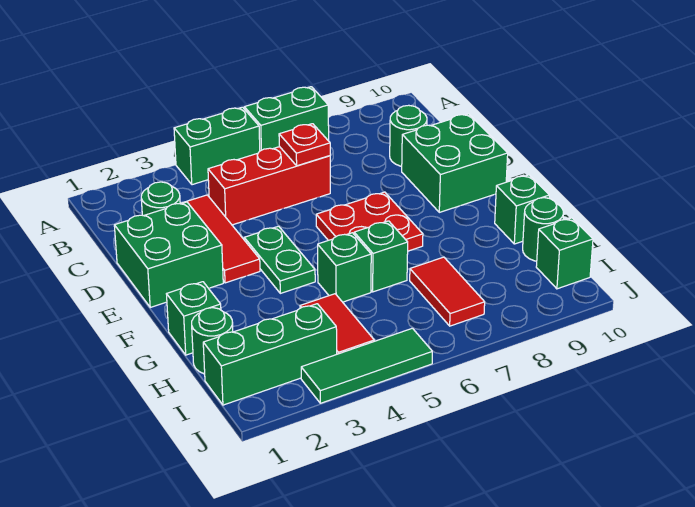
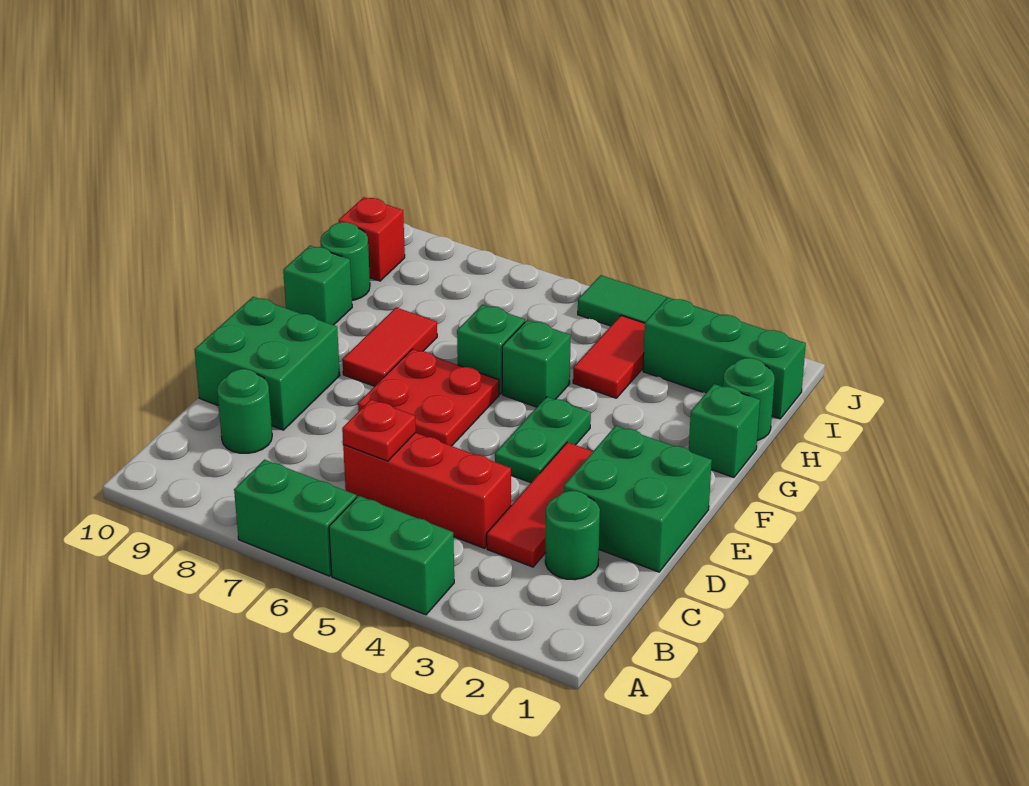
red tile H7:I7 level 1 -> red tile F8:G8 level 1
green brick I10 level 1 -> red brick I10 level 1

